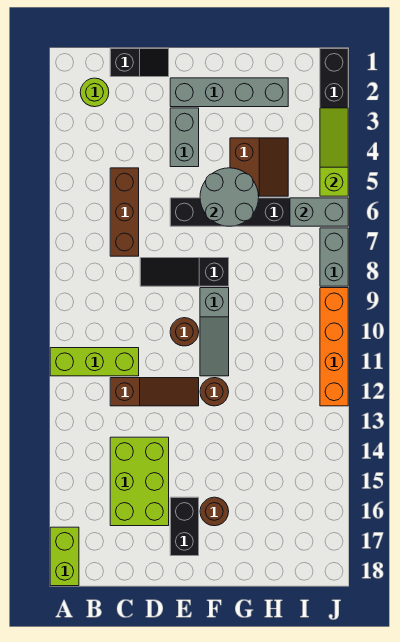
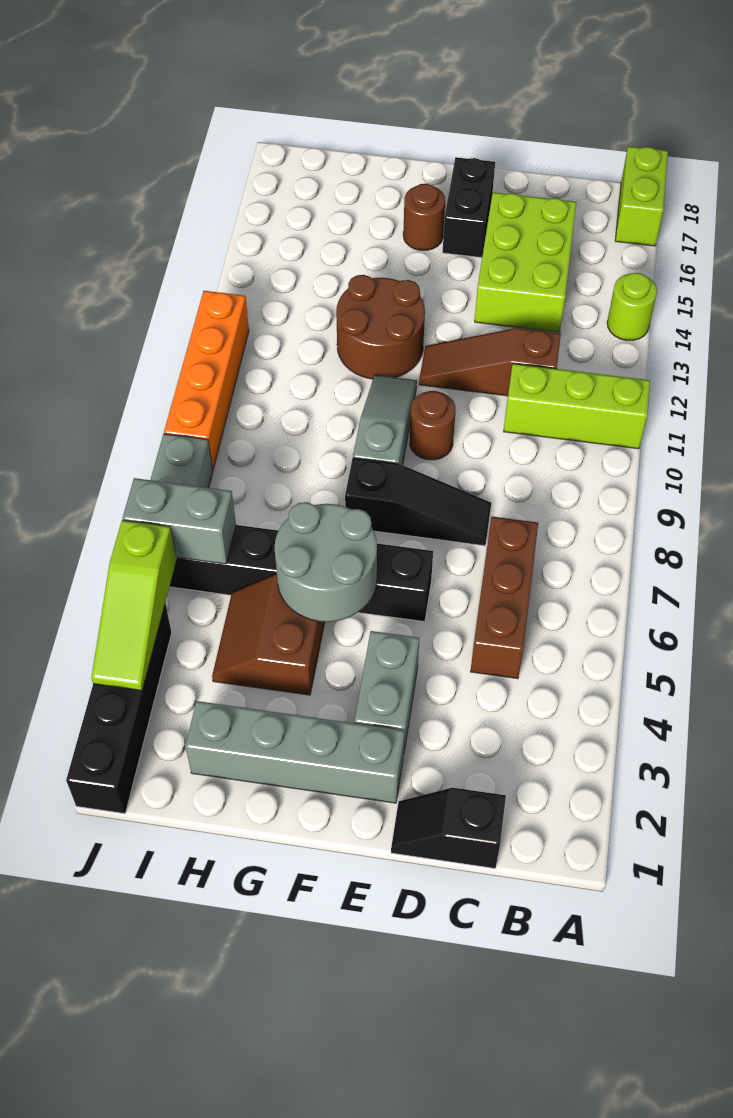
lime round brick B2 level 1 -> lime round brick A14 level 1
brown round brick F12 level 1 -> brown round brick F12:G13 level 1

